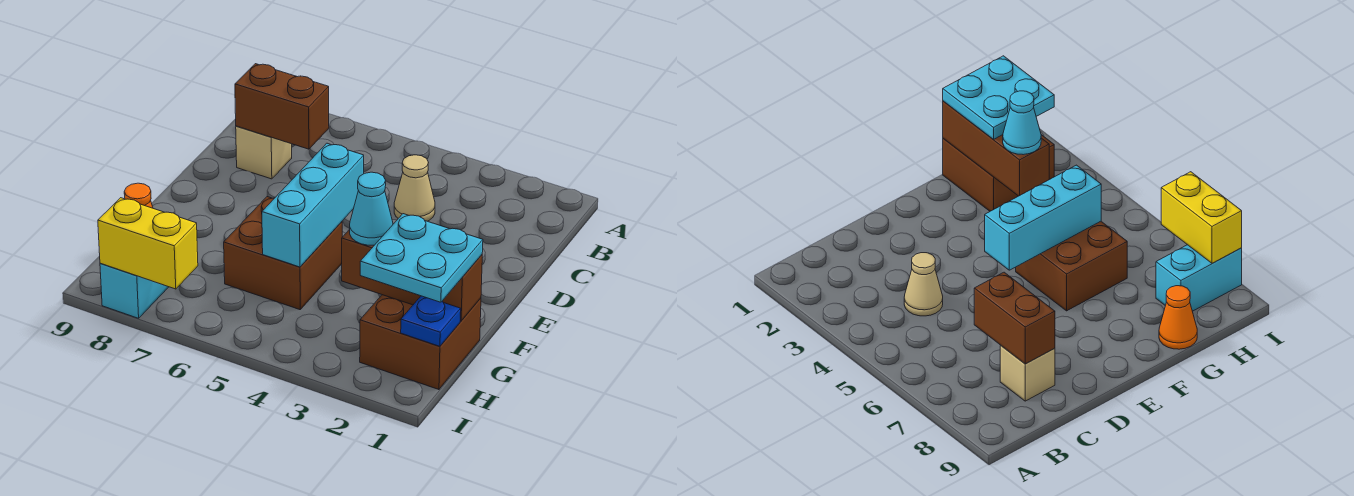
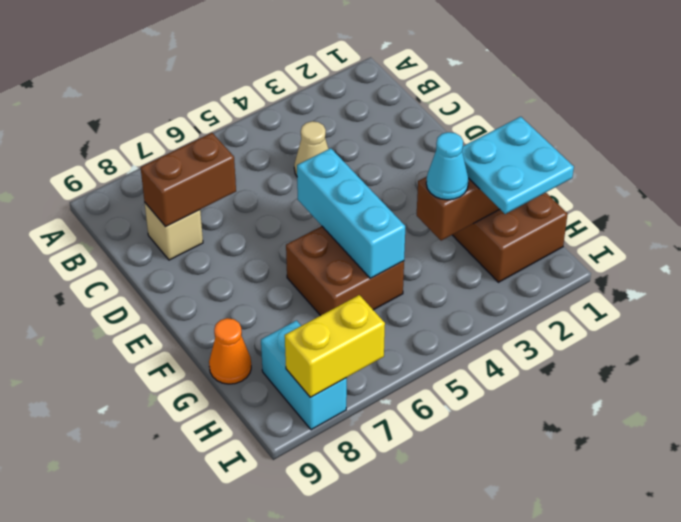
blue plate H1 level 2 -> none

